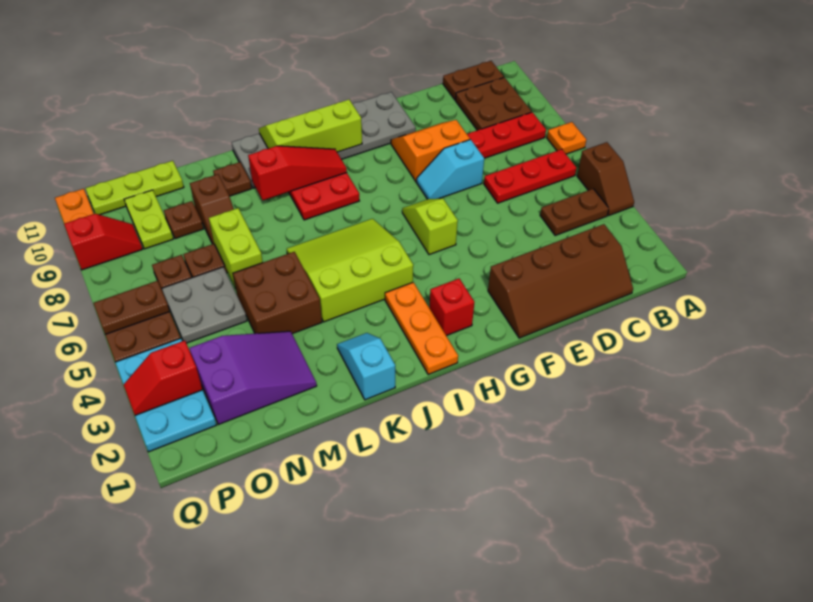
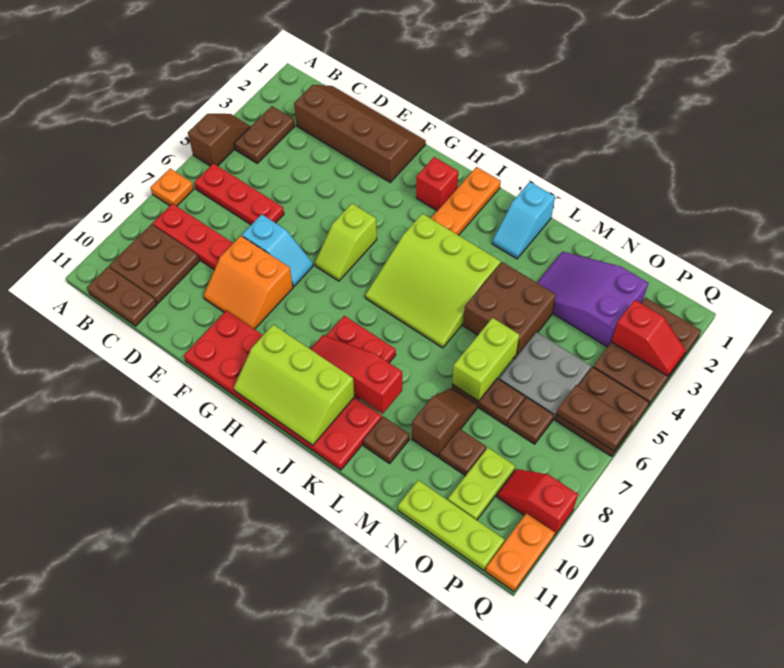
brown plate B4:C4 level 1 -> brown plate B3:B4 level 1
grey plate F10:K11 level 1 -> red plate F10:K11 level 1
cyan plate P2:Q4 level 1 -> brown plate P2:Q4 level 1

